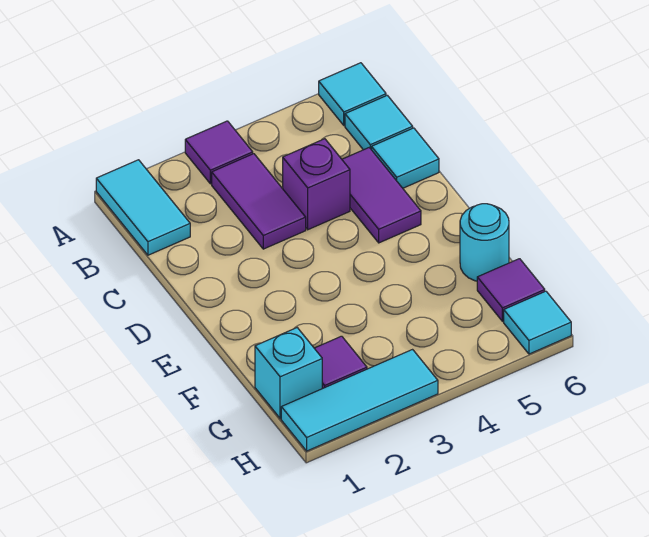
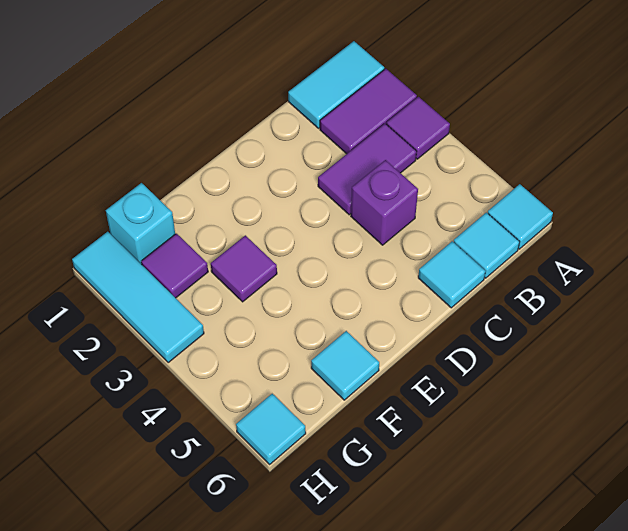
purple tile C5:D5 level 1 -> purple tile A2:B2 level 1
cyan round brick F6 level 1 -> cyan tile F6 level 1
purple tile G6 level 1 -> purple tile F3 level 1

